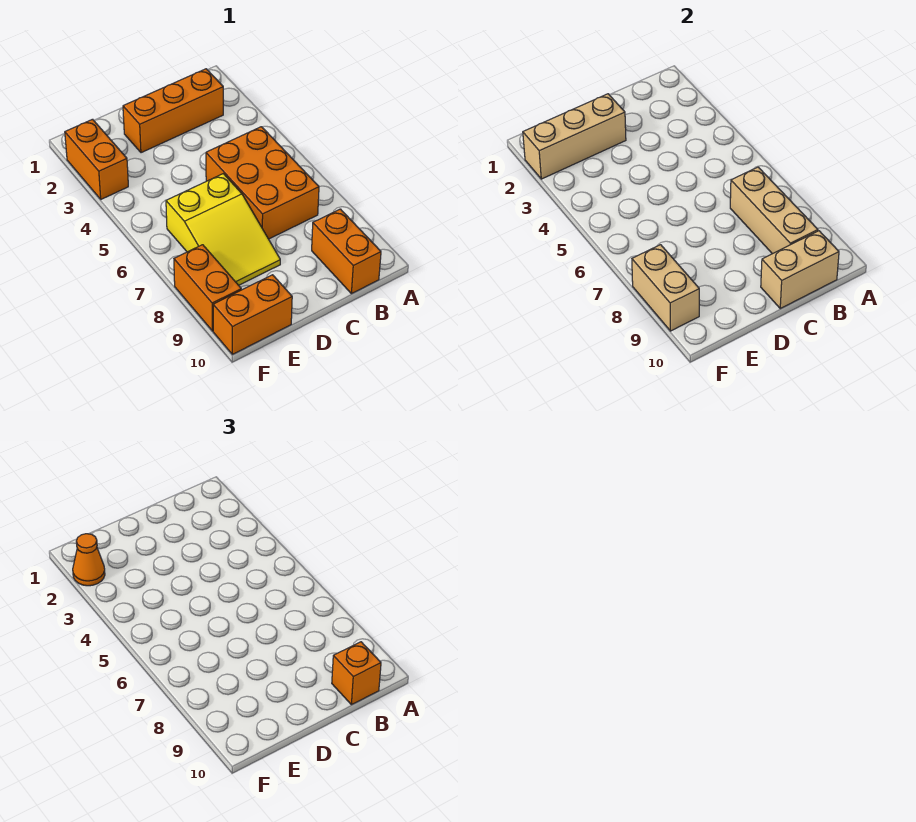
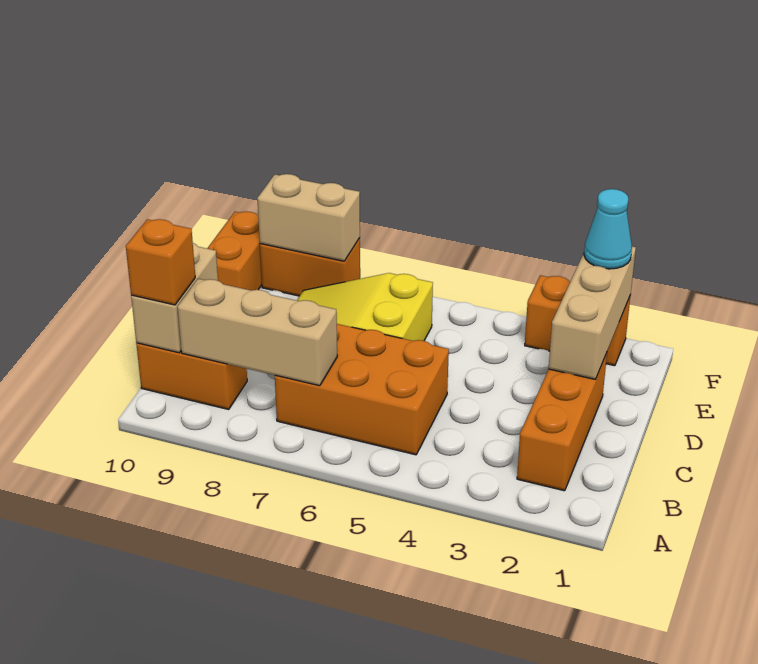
orange cone F2 level 3 -> cyan cone F2 level 3

